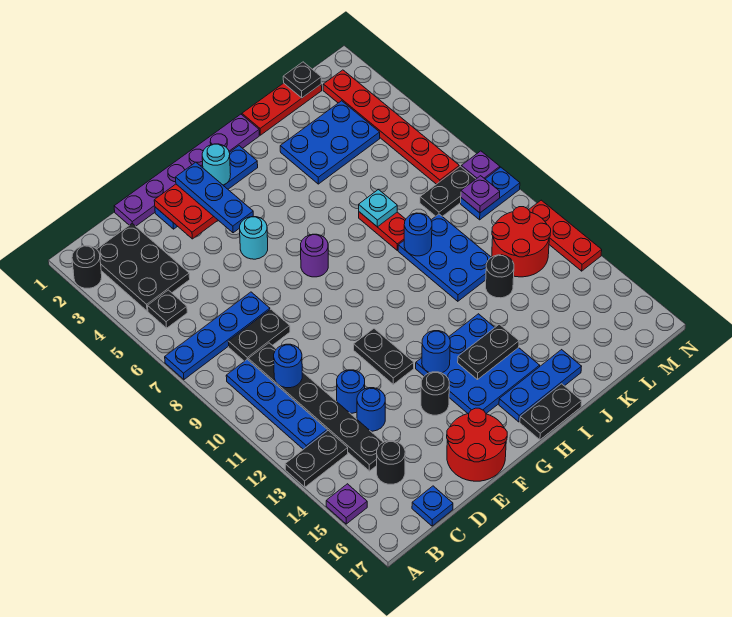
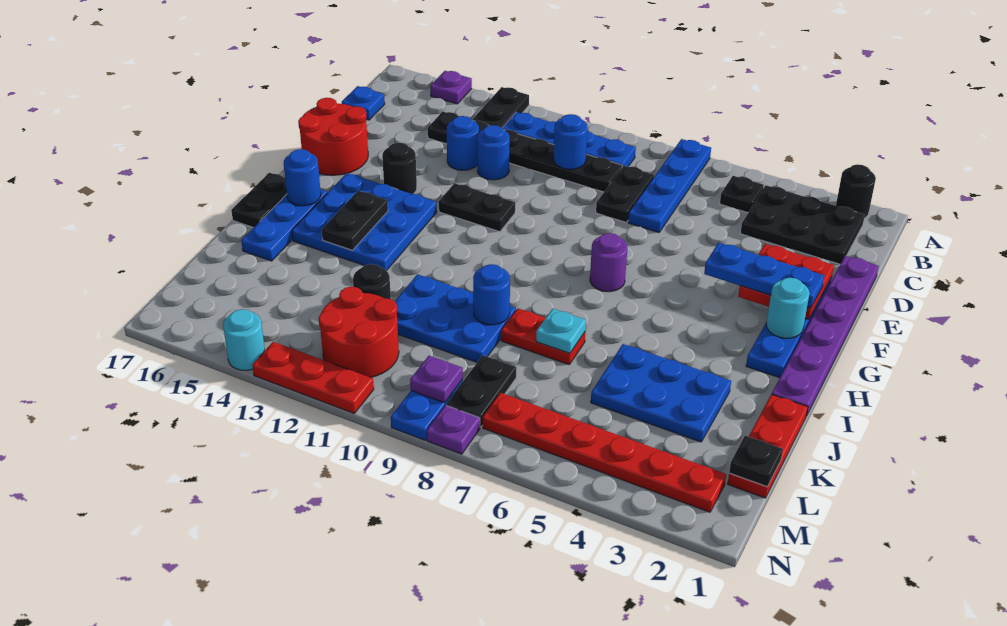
black round brick C15 level 1 -> none
cyan round brick F5 level 1 -> cyan round brick N14 level 1
blue round brick G13 level 2 -> blue round brick H16 level 2
blue plate J3:L4 level 1 -> blue plate J3:K5 level 1

